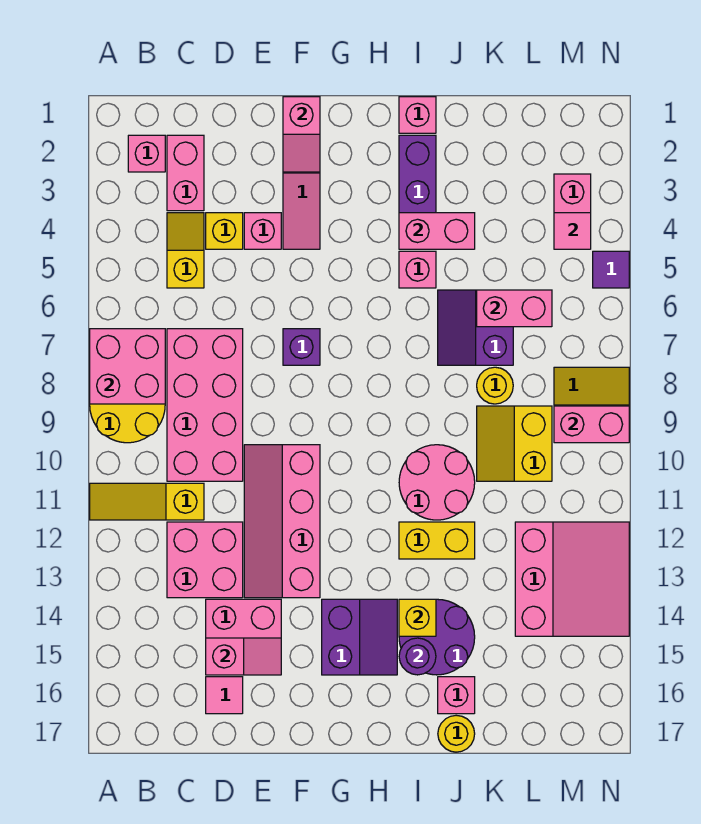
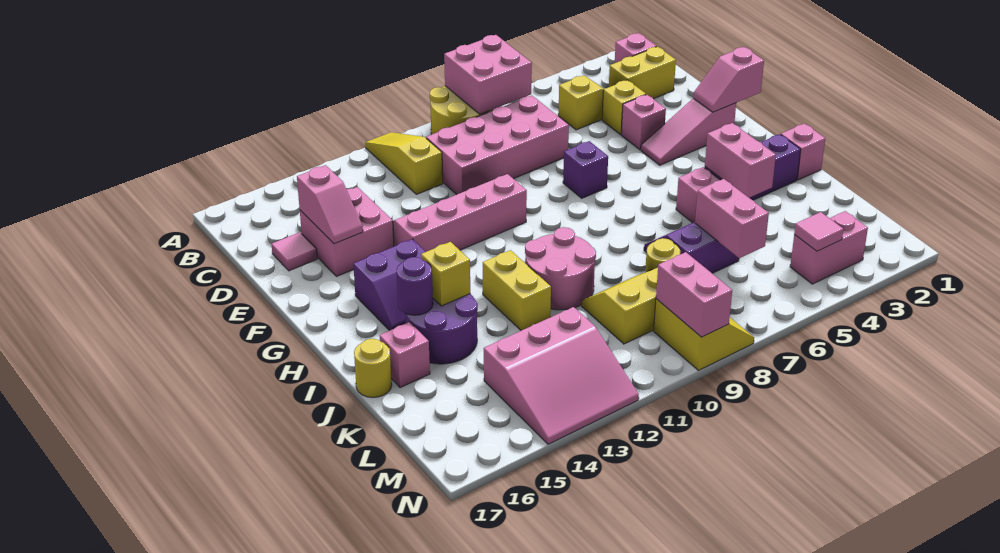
pink brick C2:C3 level 1 -> yellow brick C2:C3 level 1
pink brick C12:D13 level 1 -> none
purple tile N5 level 1 -> none

